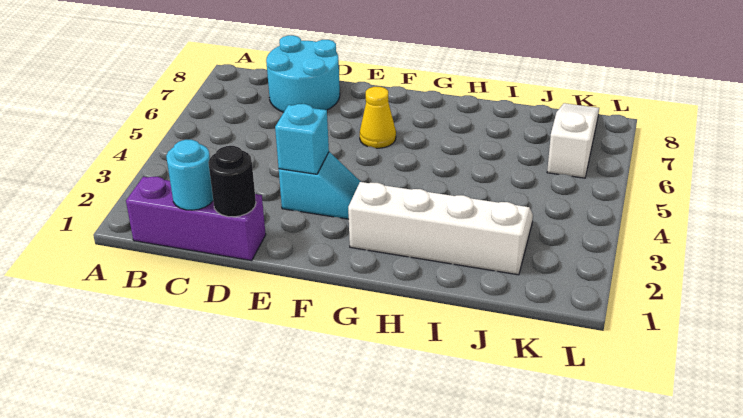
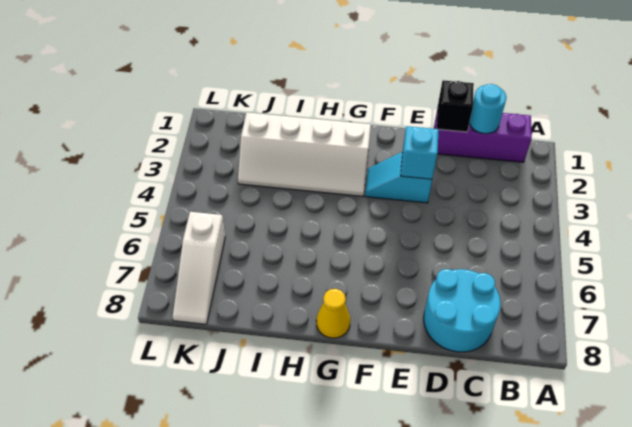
black round brick D1 level 2 -> black brick D1 level 2
yellow cone F6 level 1 -> yellow cone G8 level 1

